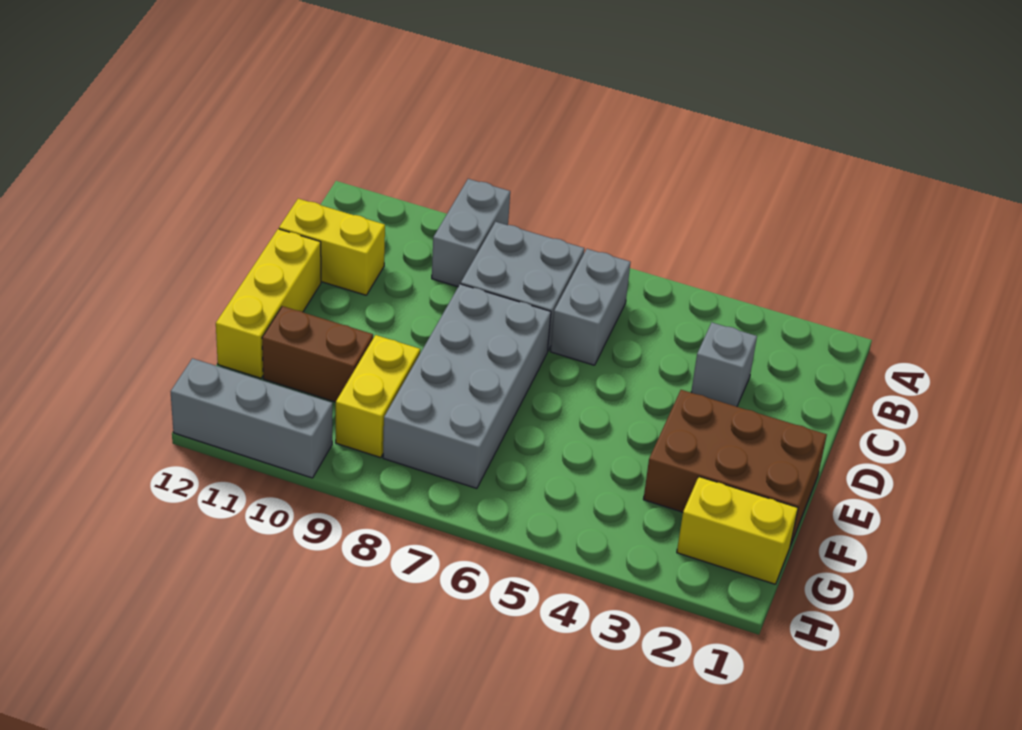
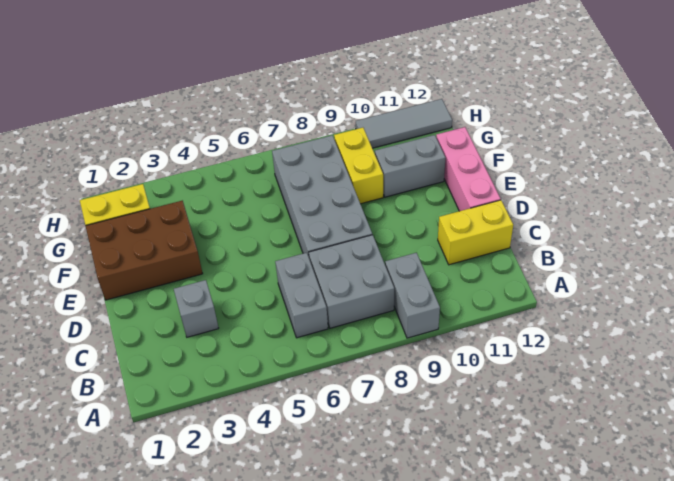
yellow brick D12:F12 level 1 -> pink brick D12:F12 level 1
brown brick F10:F11 level 1 -> grey brick F10:F11 level 1
grey brick H10:H12 level 1 -> grey tile H10:H12 level 1

